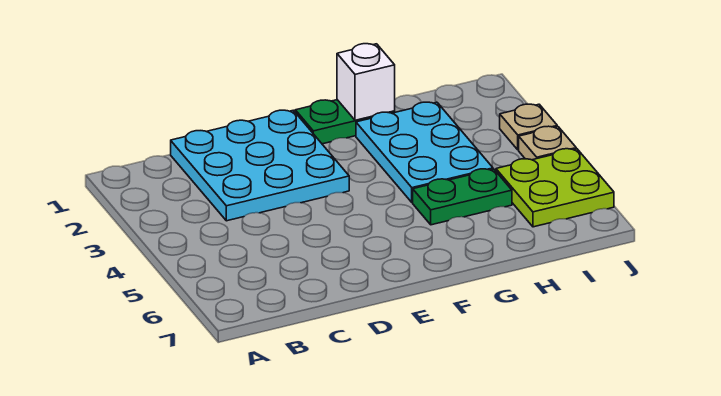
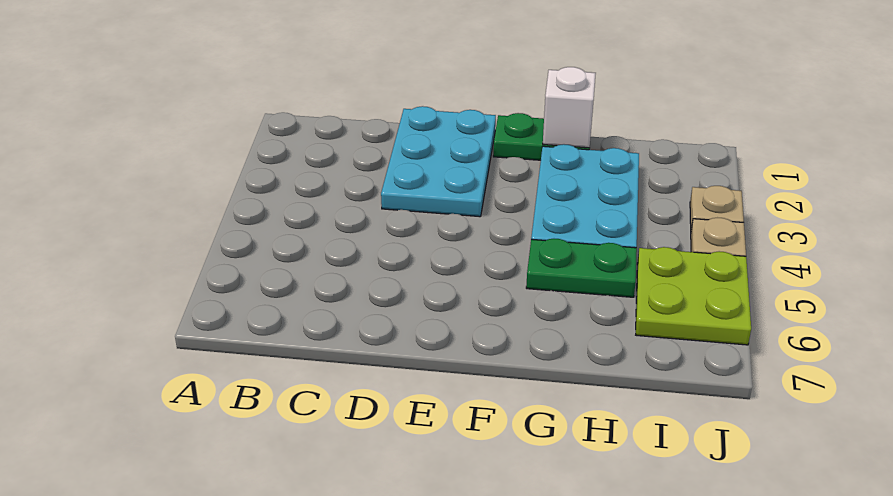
cyan plate C1:E3 level 1 -> cyan plate D1:E3 level 1

